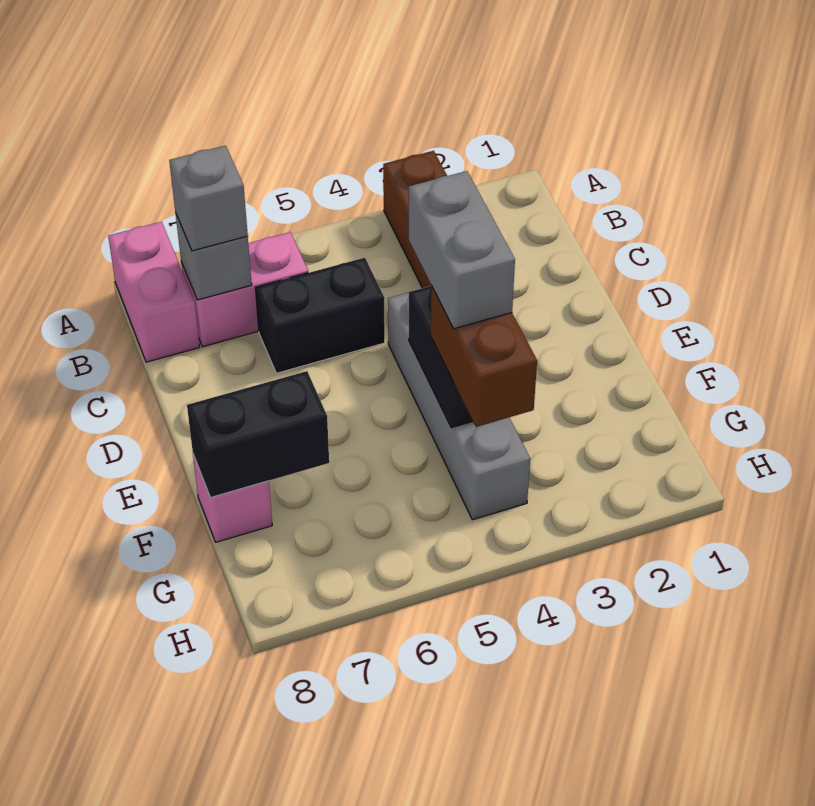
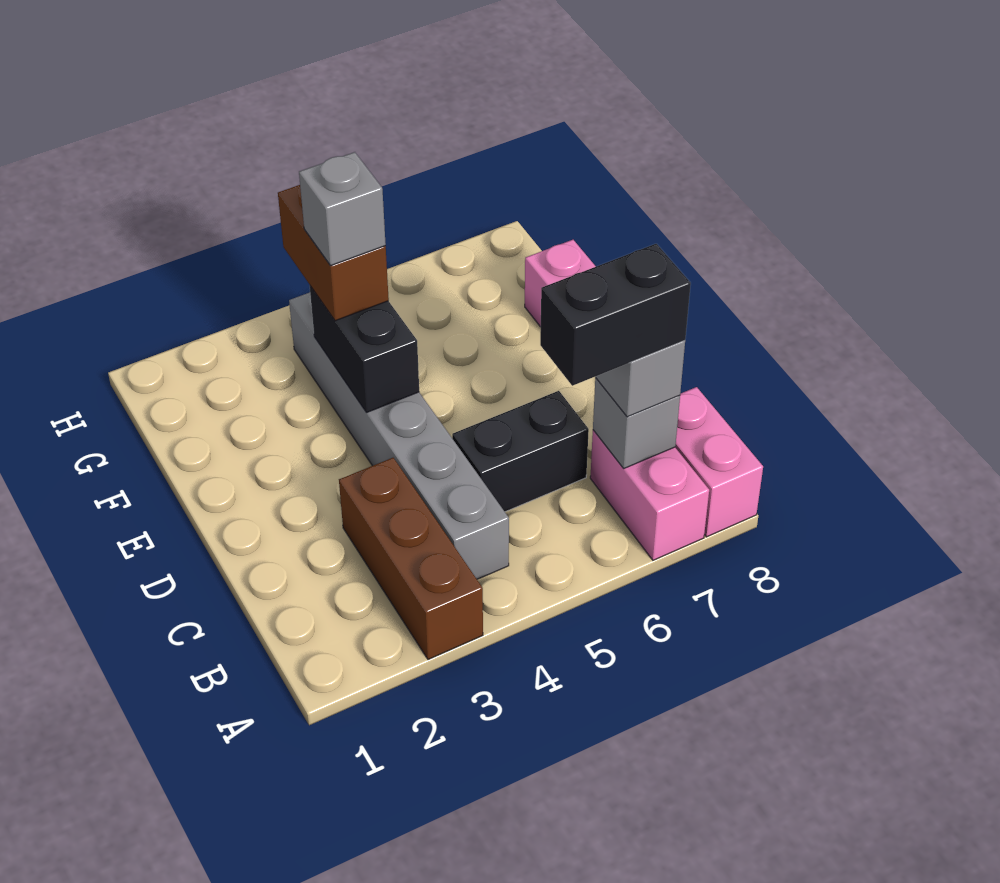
pink brick B6:B7 level 1 -> pink brick A7:B7 level 1
grey brick D4:G4 level 1 -> grey brick B4:G4 level 1
grey brick E4:F4 level 4 -> grey brick F4 level 4
black brick F7:F8 level 2 -> black brick B6:B7 level 4

